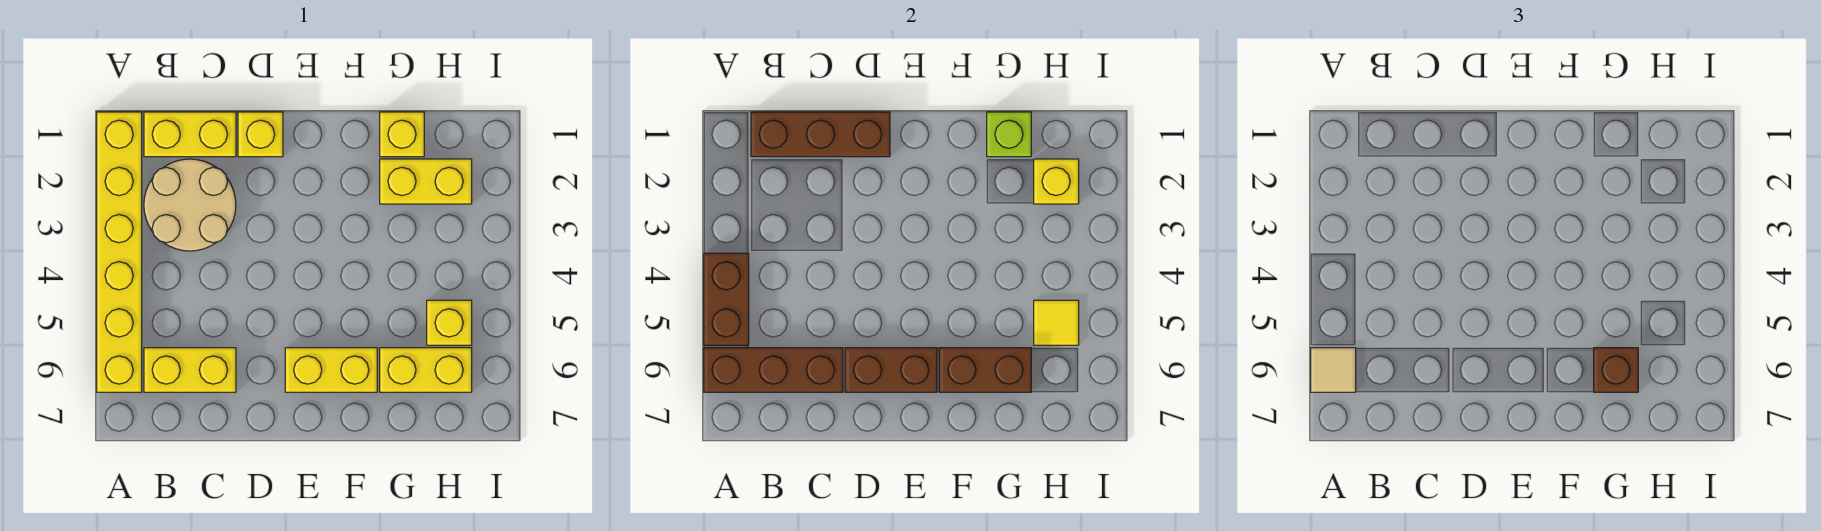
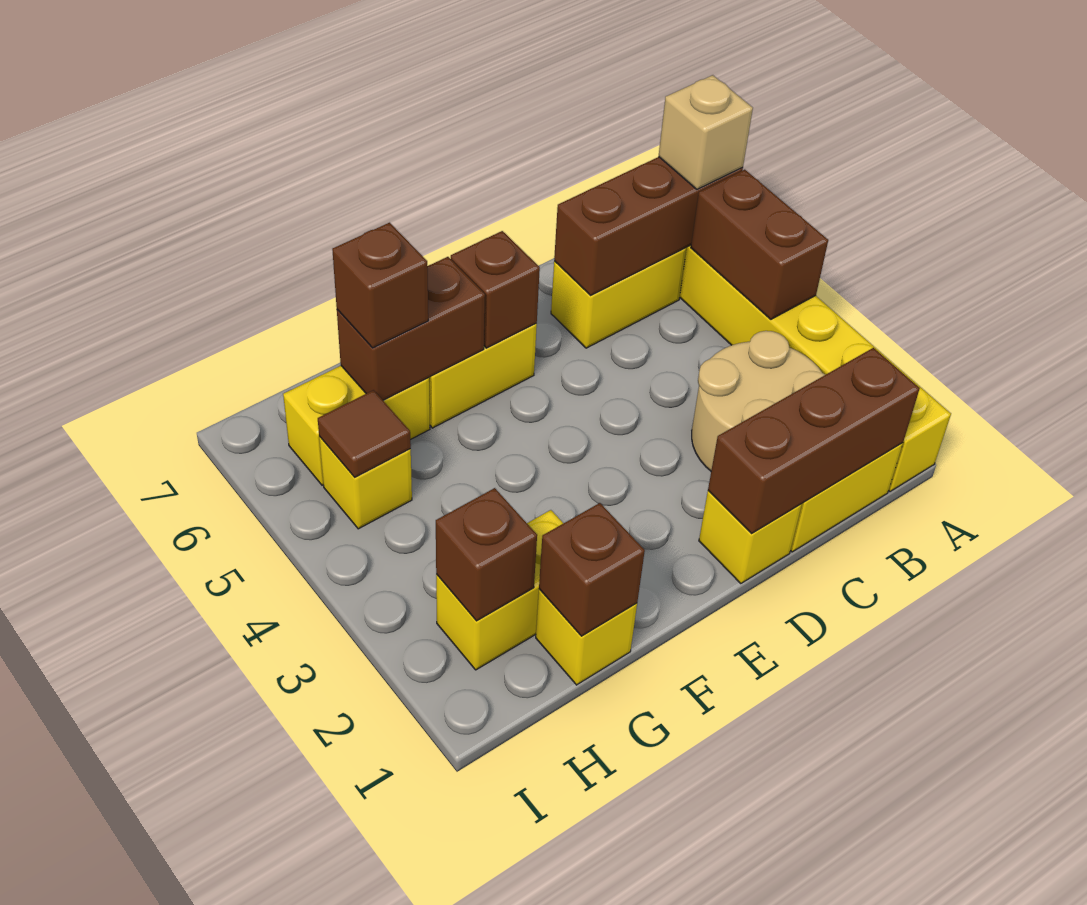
tan tile A6 level 3 -> tan brick A6 level 3
brown brick D6:E6 level 2 -> brown brick E6 level 2
lime brick G1 level 2 -> brown brick G1 level 2
yellow brick H2 level 2 -> brown brick H2 level 2
yellow tile H5 level 2 -> brown tile H5 level 2

